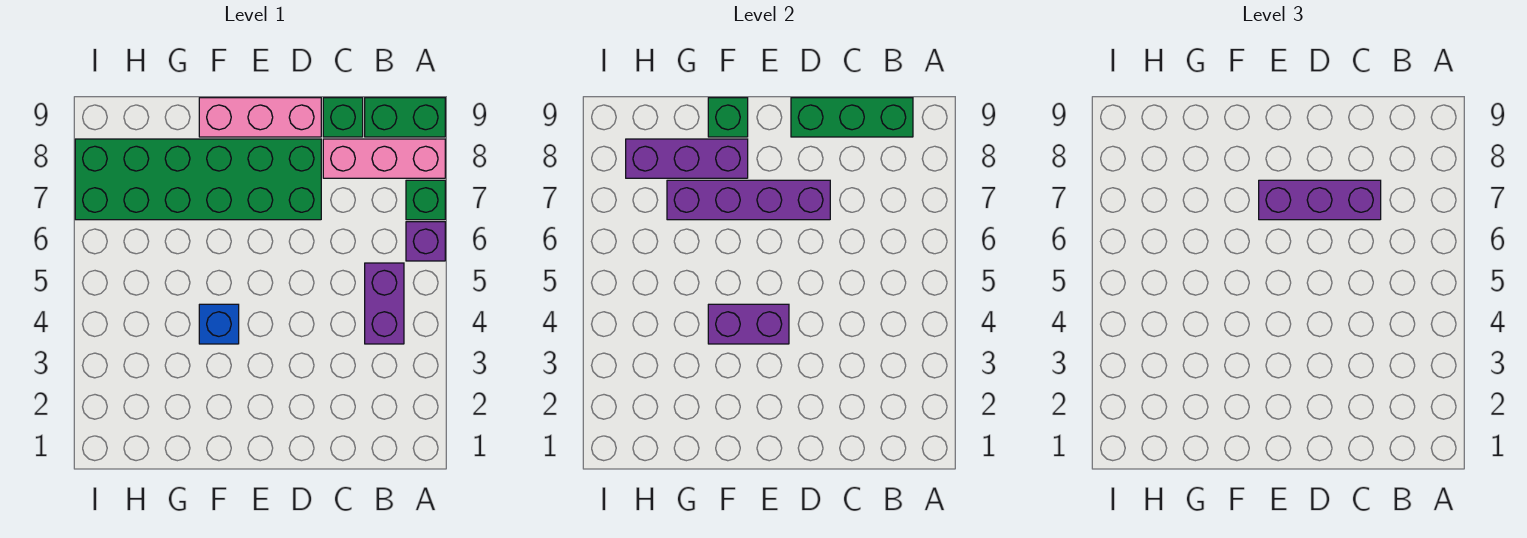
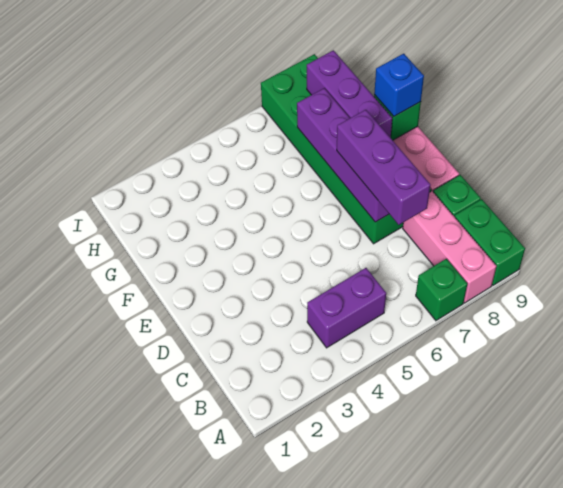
purple brick A6 level 1 -> none
green brick B9:D9 level 2 -> none
purple brick E4:F4 level 2 -> none
blue brick F4 level 1 -> blue brick F9 level 3

